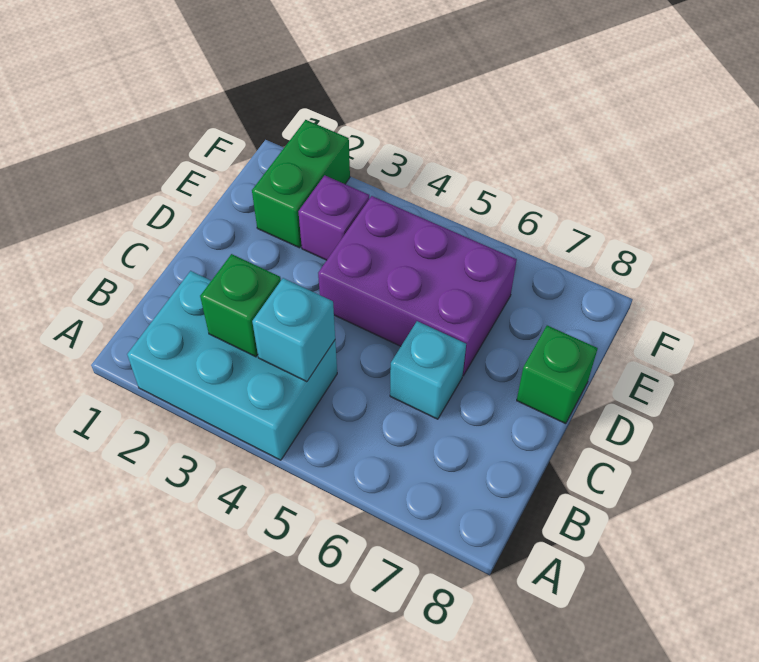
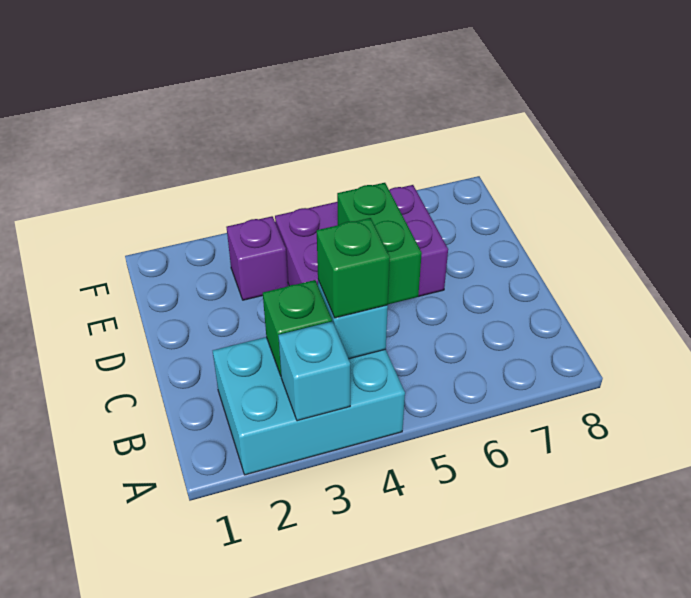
cyan brick C6 level 1 -> cyan brick A3 level 2
green brick D8 level 1 -> green brick B4 level 3
green brick E2:F2 level 1 -> green brick C5:D5 level 2

